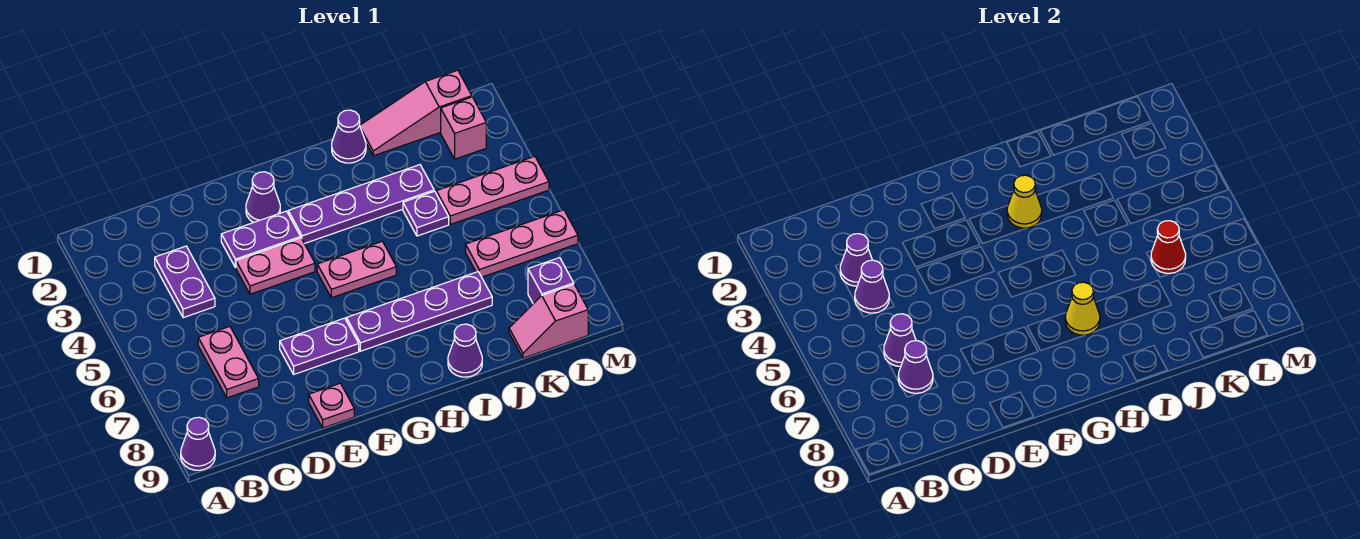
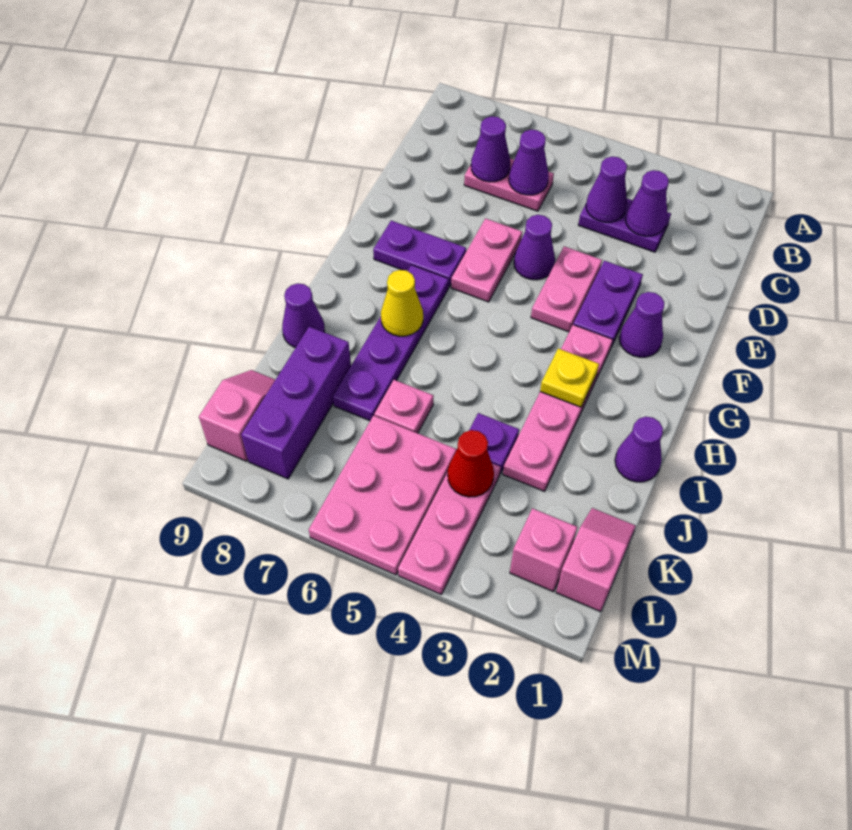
purple cone A9 level 1 -> purple cone E5 level 1
purple plate E7:F7 level 1 -> purple plate F7:F8 level 1
pink plate E9 level 1 -> pink plate J6 level 1
purple plate G3:J3 level 1 -> pink plate G3:J3 level 1
pink plate G5:H5 level 1 -> pink plate E6:F6 level 1
yellow cone H3 level 2 -> yellow plate H3 level 2
pink slope J1:L1 level 1 top L -> pink slope K1:L1 level 1 top L
pink plate K6:M6 level 1 -> pink plate K5:M6 level 1
red cone K6 level 2 -> red cone K4 level 2
purple brick L8 level 1 -> purple brick J8:L8 level 1

